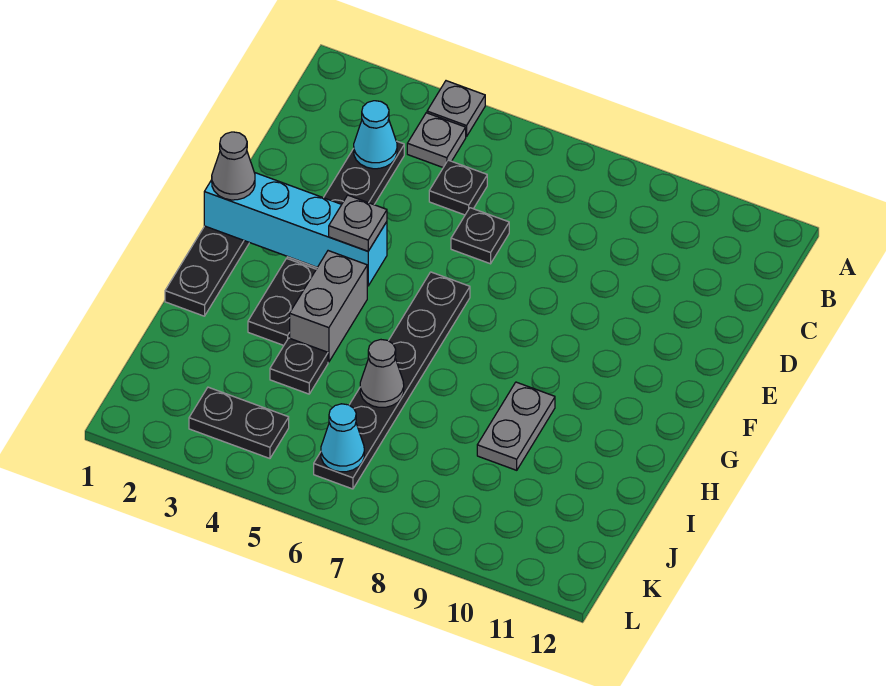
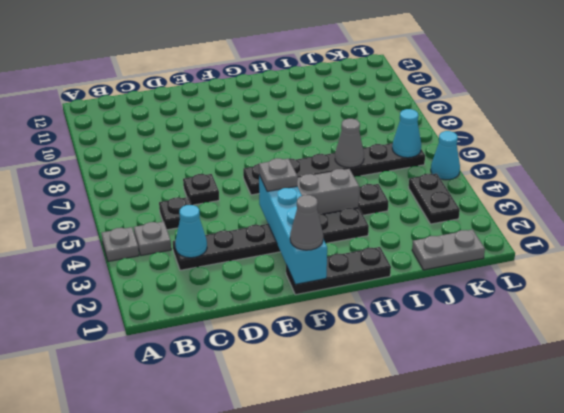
grey plate H9:I9 level 1 -> grey plate J1:K1 level 1
none -> cyan cone L5 level 1

